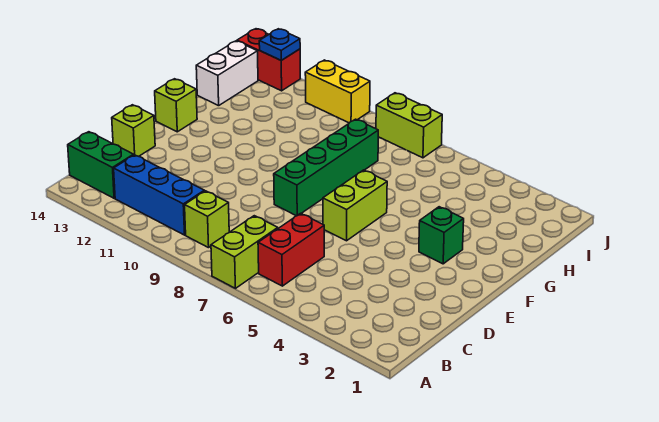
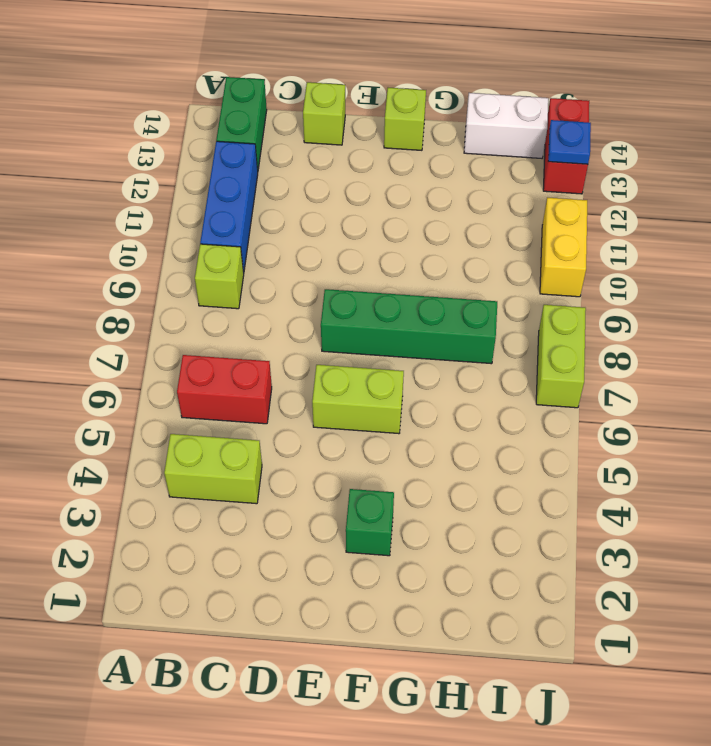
lime brick A7:B7 level 1 -> lime brick B4:C4 level 1

